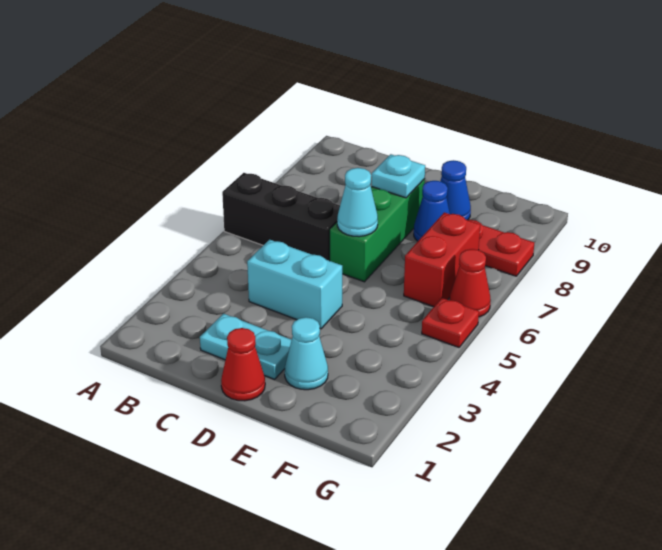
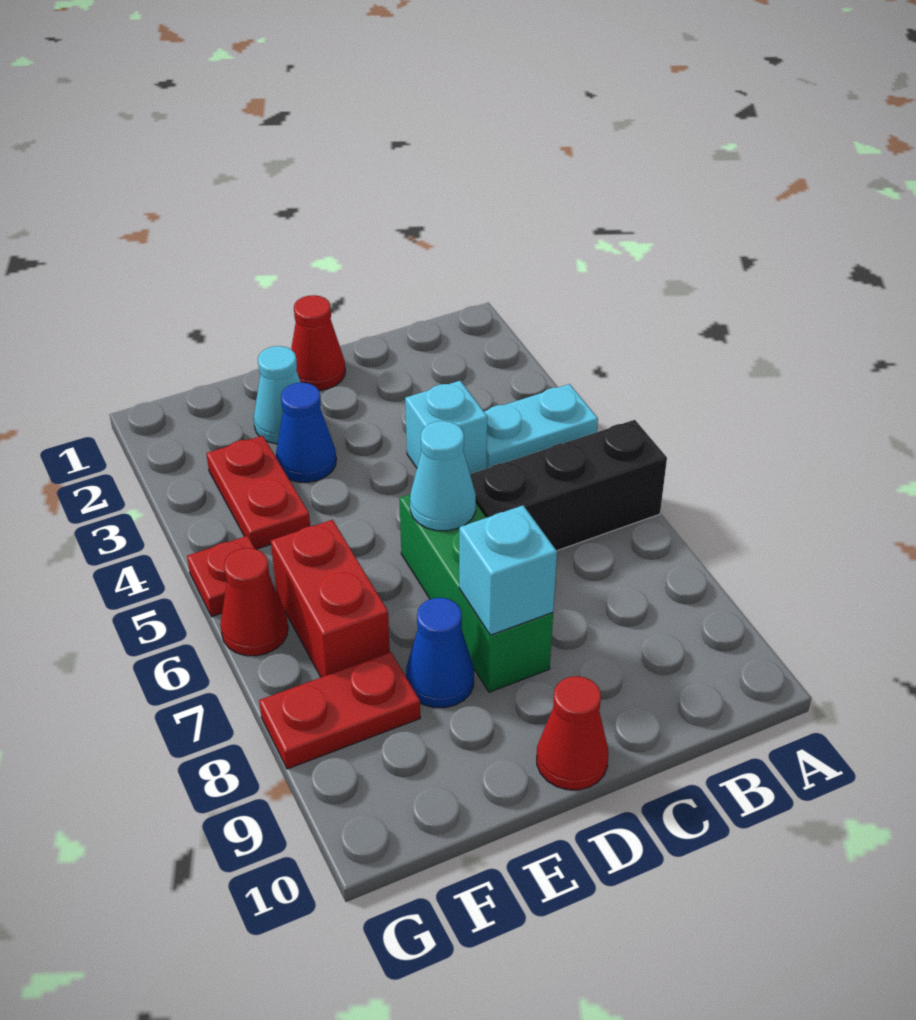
cyan plate C2:D2 level 1 -> cyan plate A4:B4 level 1
cyan brick C4:D4 level 1 -> cyan brick C4 level 1
cyan plate D8 level 2 -> cyan brick D8 level 2
none -> red cone D10 level 1
blue cone E9 level 1 -> blue cone E3 level 1
none -> red plate F3:F4 level 1

